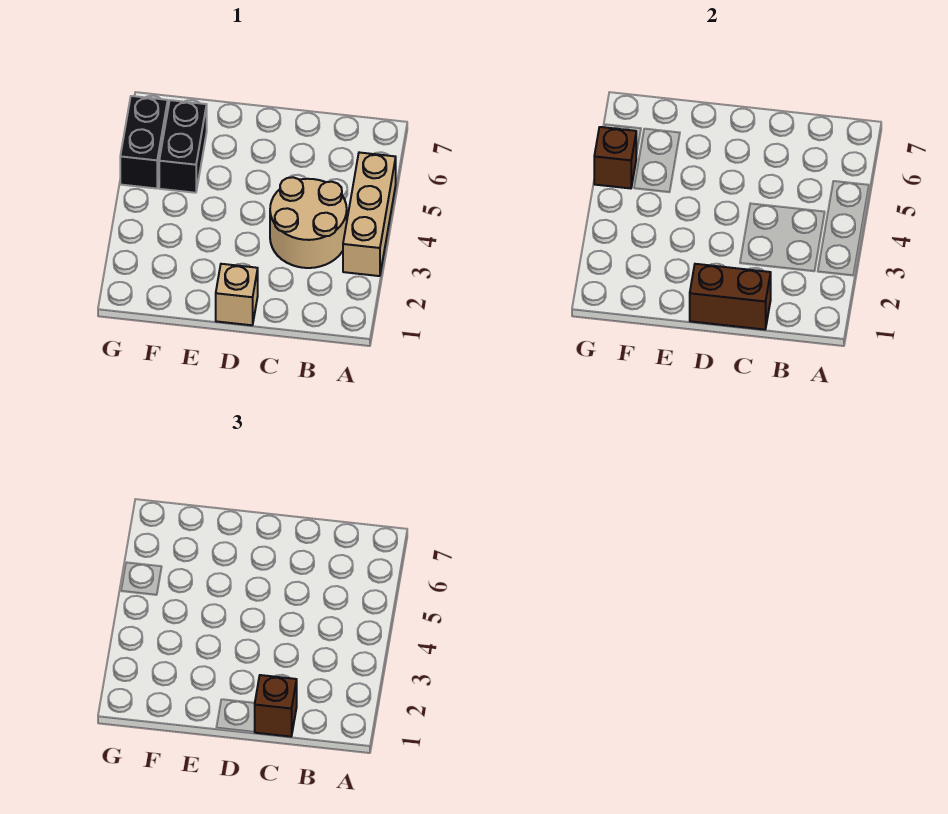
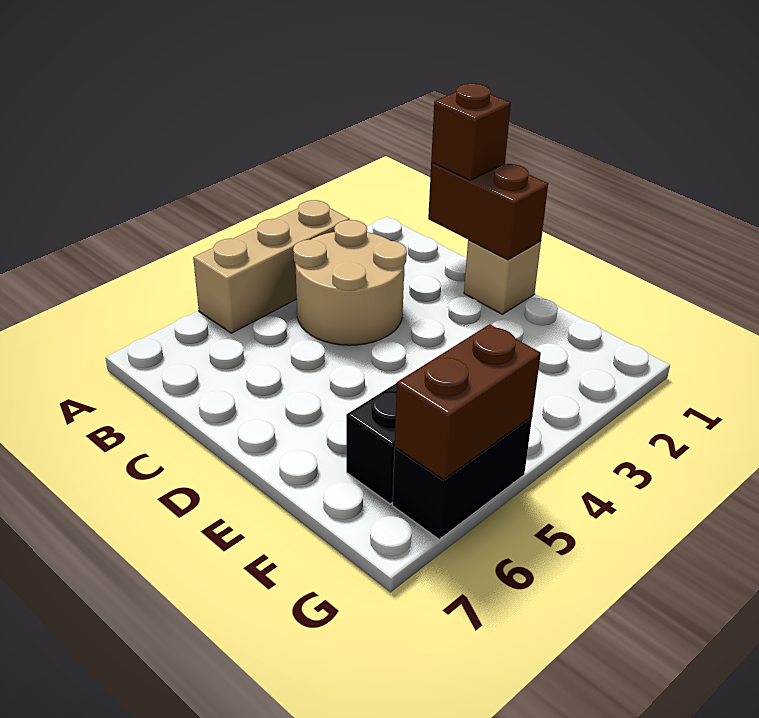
brown brick G5 level 2 -> brown brick G5:G6 level 2

